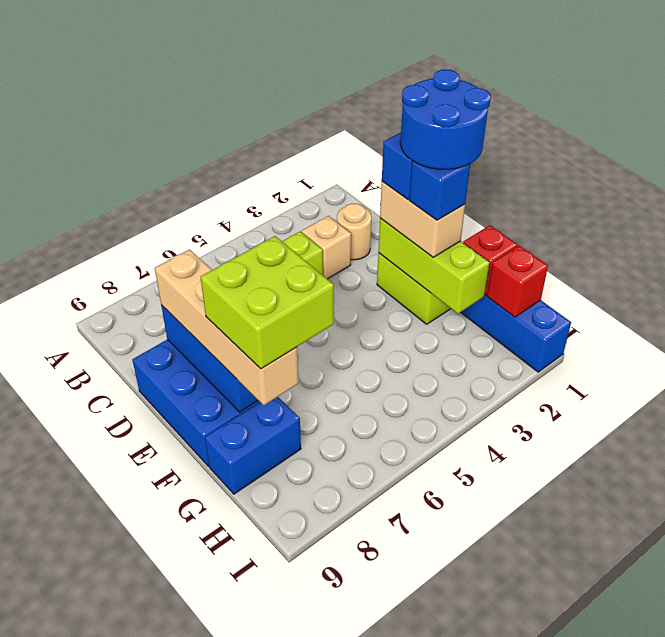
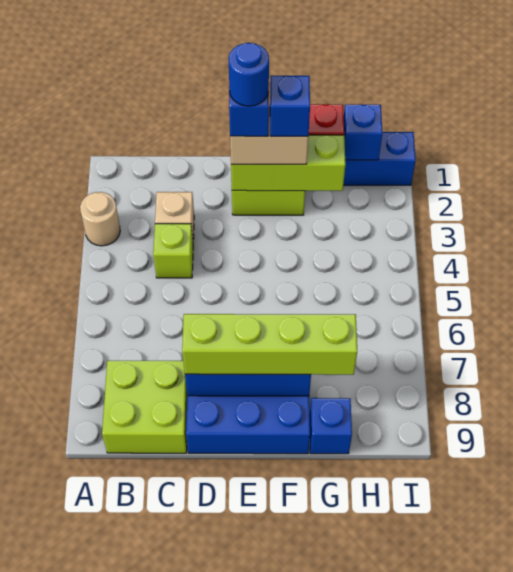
tan round brick C2 level 1 -> tan round brick A3 level 1
tan brick D8:G8 level 3 -> lime brick D8:G8 level 3
blue round brick E1:F2 level 5 -> blue round brick E2 level 5
lime brick F7:G8 level 4 -> lime brick B8:C9 level 1
blue brick G8:G9 level 1 -> blue brick G9 level 1
red brick H1 level 2 -> blue brick H1 level 2

